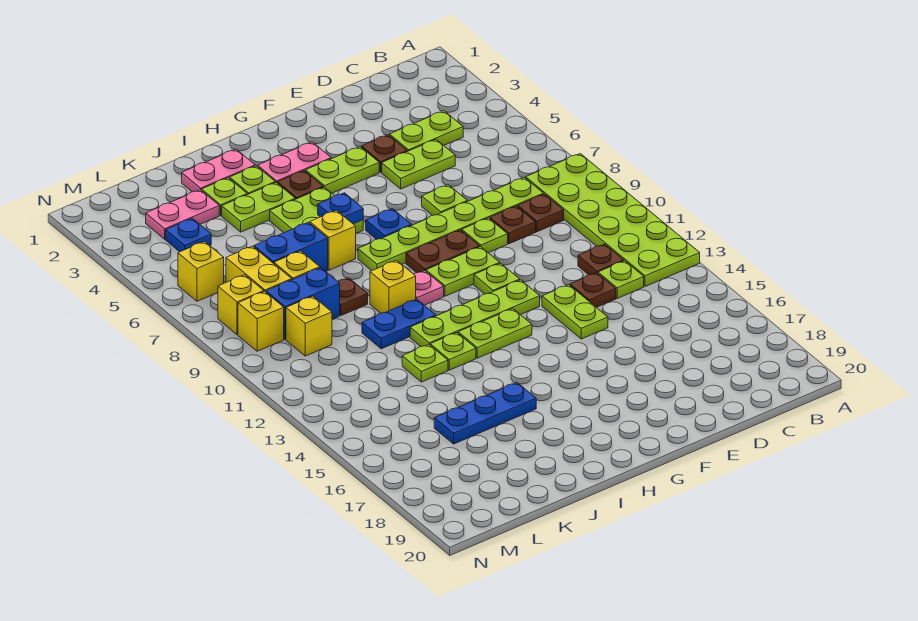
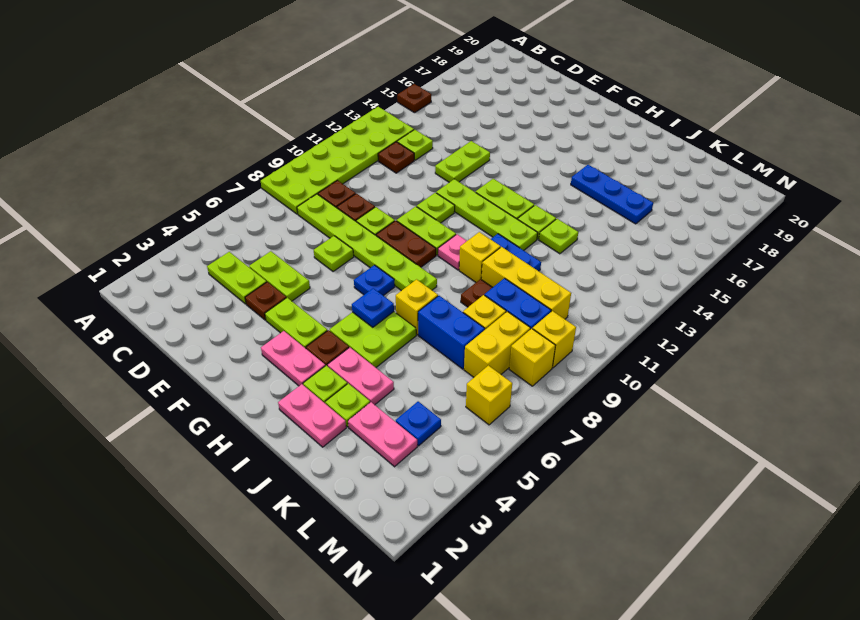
brown plate D13 level 1 -> brown plate A15 level 1
lime plate I4:J4 level 1 -> pink plate I4:J4 level 1
yellow brick L10 level 1 -> yellow brick J10:L10 level 1

